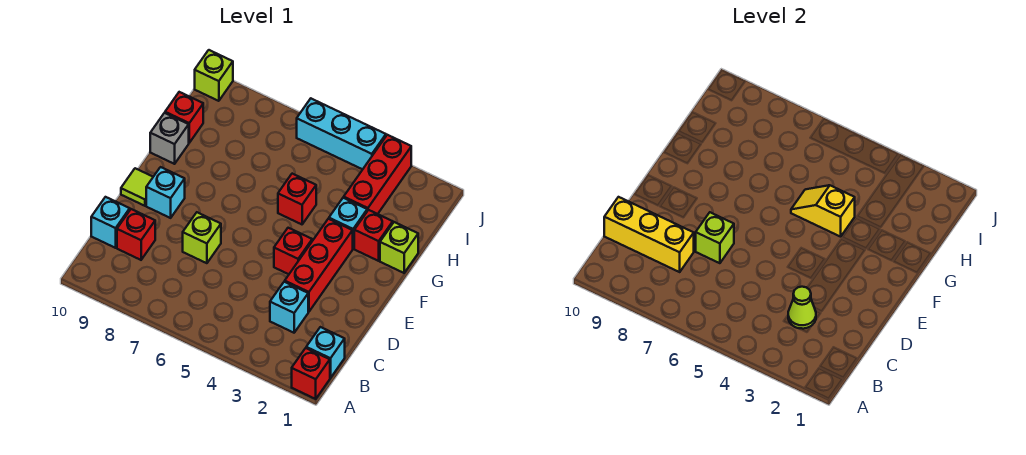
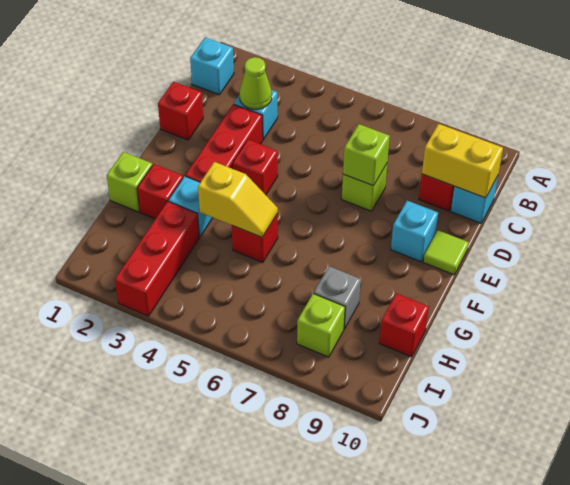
red brick A1 level 1 -> red brick D1 level 1
yellow brick C8:C10 level 2 -> yellow brick C9:C10 level 2
grey brick G10 level 1 -> grey brick H8 level 1
cyan brick J4:J6 level 1 -> none
lime brick J10 level 1 -> lime brick I8 level 1

